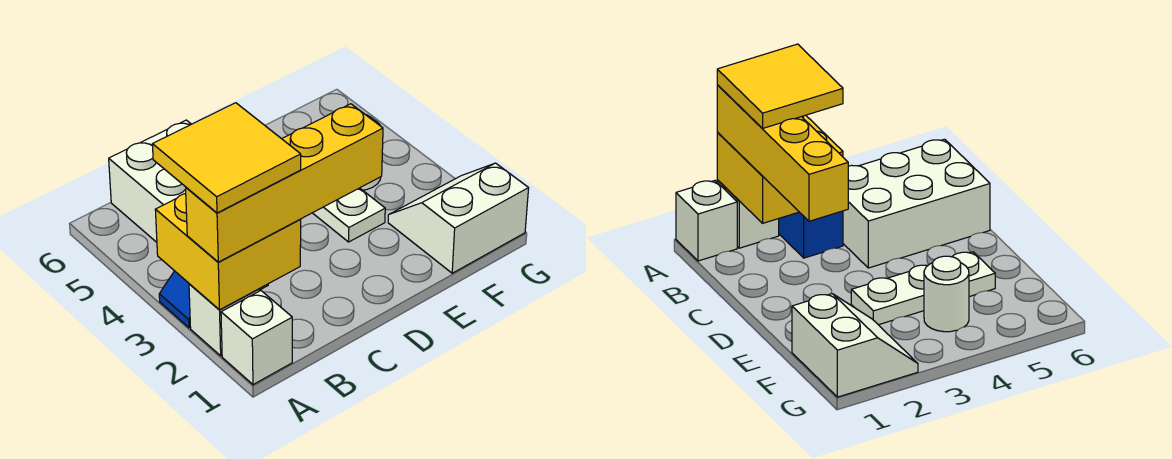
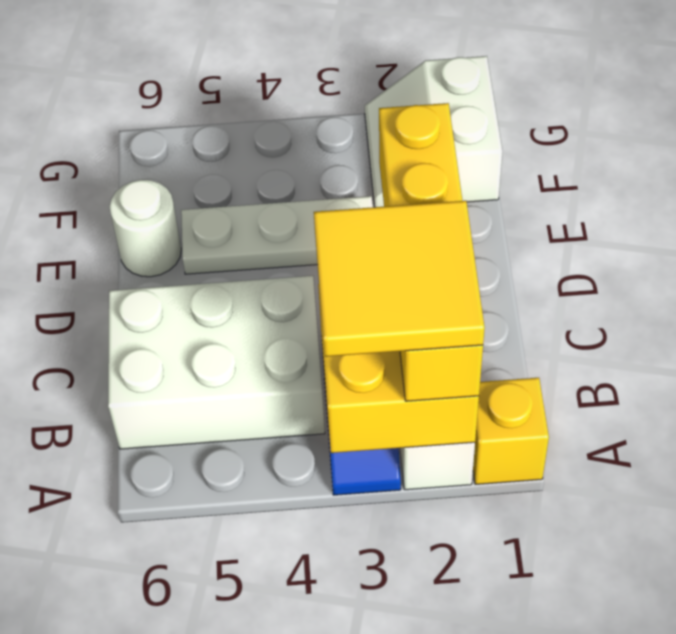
white brick A1 level 1 -> yellow brick A1 level 1
white round brick F4 level 1 -> white round brick E6 level 1

